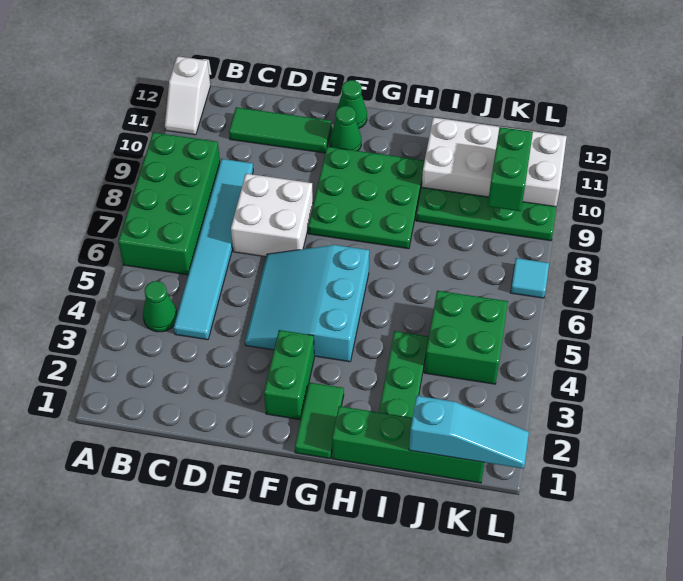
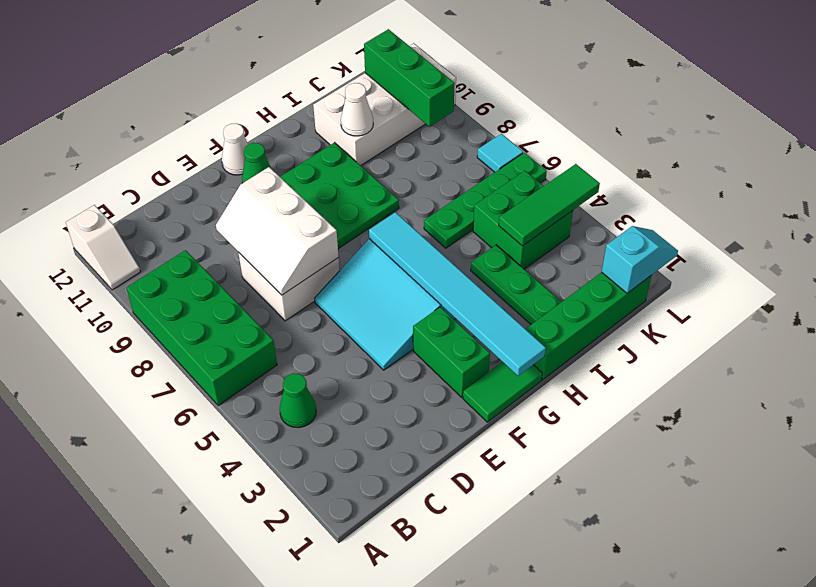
cyan tile C4:C9 level 1 -> cyan tile G1:G6 level 2
green tile C11:E11 level 1 -> green tile J4:L4 level 2
none -> white slope D7:E9 level 2 top E
green cone F12 level 1 -> white cone F12 level 1
green tile G1:G2 level 1 -> green tile F1:G1 level 1
green plate I9:L9 level 1 -> green plate I6:L6 level 1
none -> white cone I10 level 2
cyan slope J1:L1 level 2 top J -> cyan slope K1:L1 level 2 top K
green brick K9:K10 level 2 -> green brick K9:K11 level 2

